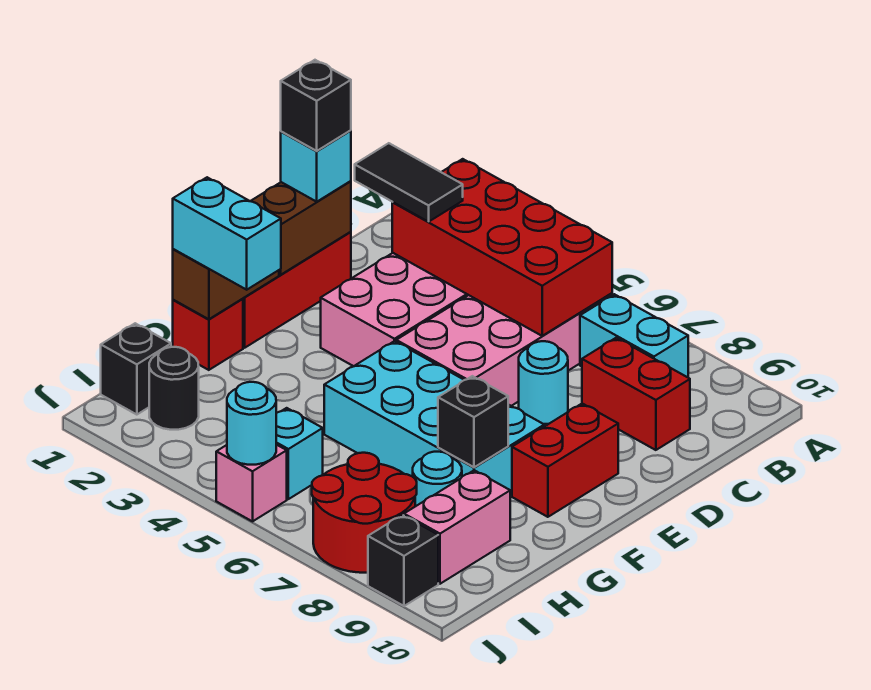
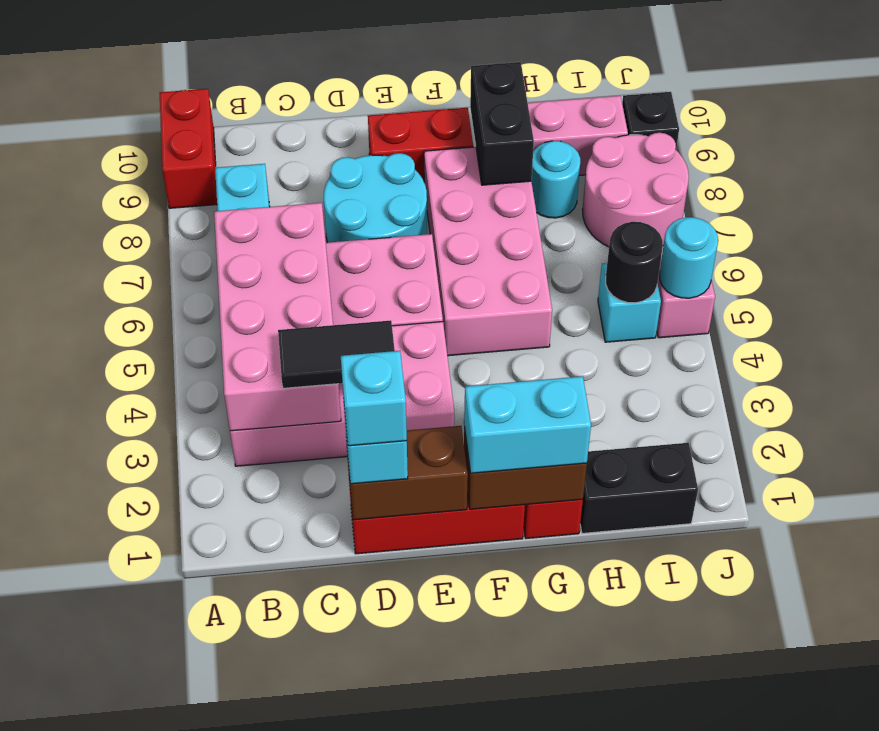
red brick B3:C6 level 2 -> pink brick B3:C6 level 2
black tile C2:C3 level 3 -> black tile C3:D3 level 3
red brick C8:C9 level 1 -> red brick A9:A10 level 1
black brick D1 level 4 -> cyan brick D1 level 4
cyan round brick D7 level 1 -> cyan round brick D7:E8 level 1
cyan brick F5:G8 level 1 -> pink brick F5:G8 level 1
cyan brick G1:G2 level 3 -> cyan brick F1:G1 level 3
black brick G8 level 2 -> black brick G8:G9 level 2
black brick I1 level 1 -> black brick H1:I1 level 1
black round brick I2 level 1 -> black round brick I5 level 2
red round brick I7:J8 level 1 -> pink round brick I7:J8 level 1

